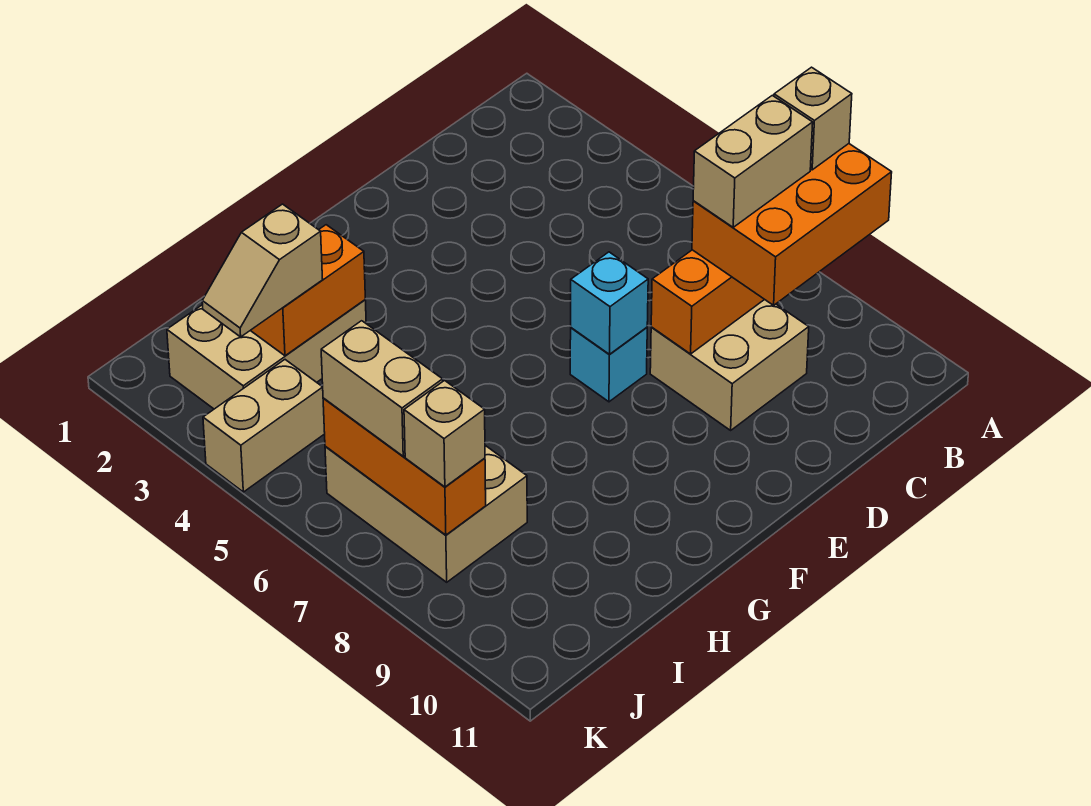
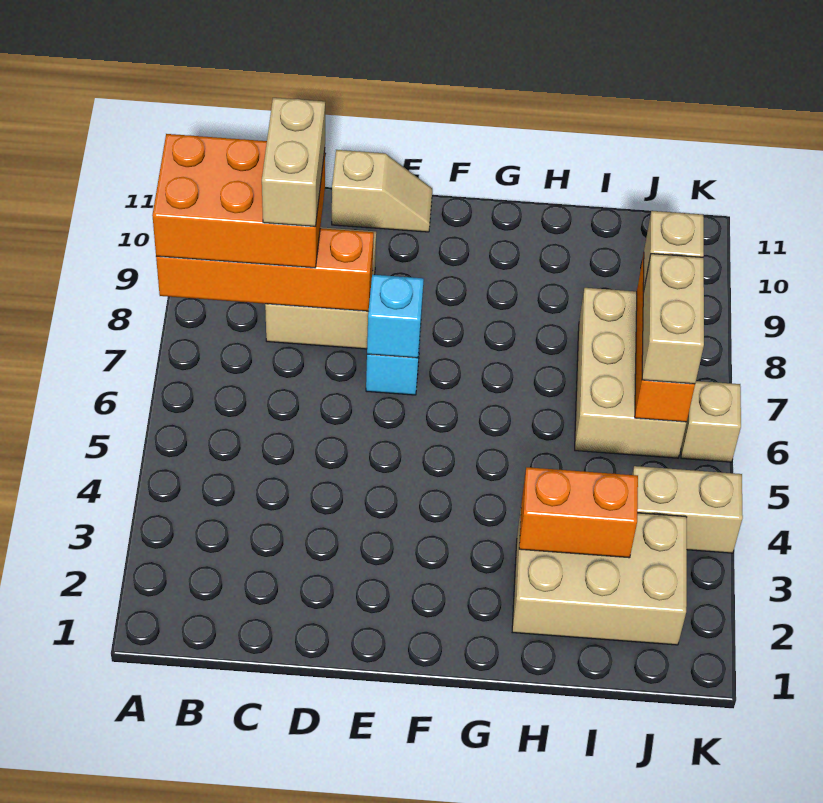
tan brick A8 level 4 -> tan brick K6 level 1
tan brick B8:C8 level 4 -> tan brick C8:C9 level 4
tan slope I3:J3 level 3 top I -> tan slope D11:E11 level 1 top D

